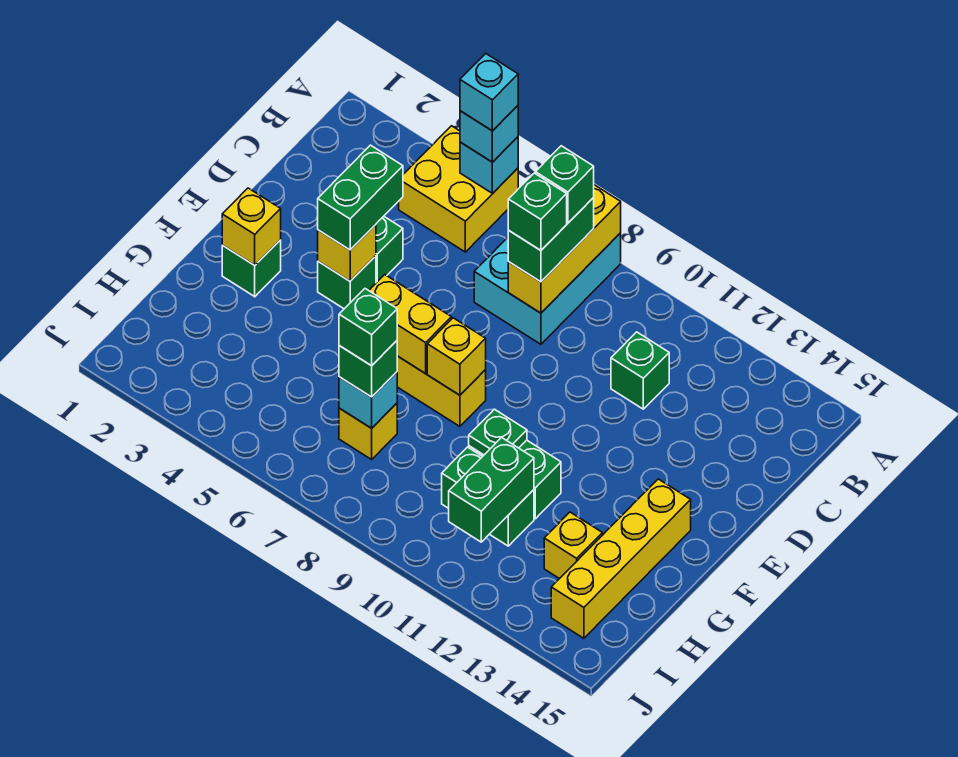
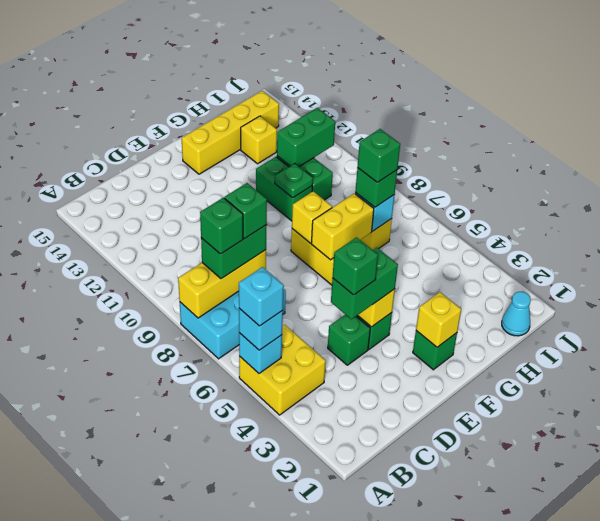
green brick C11 level 1 -> green brick D4 level 4
yellow brick F6:F7 level 2 -> yellow brick F7:G7 level 2
none -> cyan cone I1 level 1

